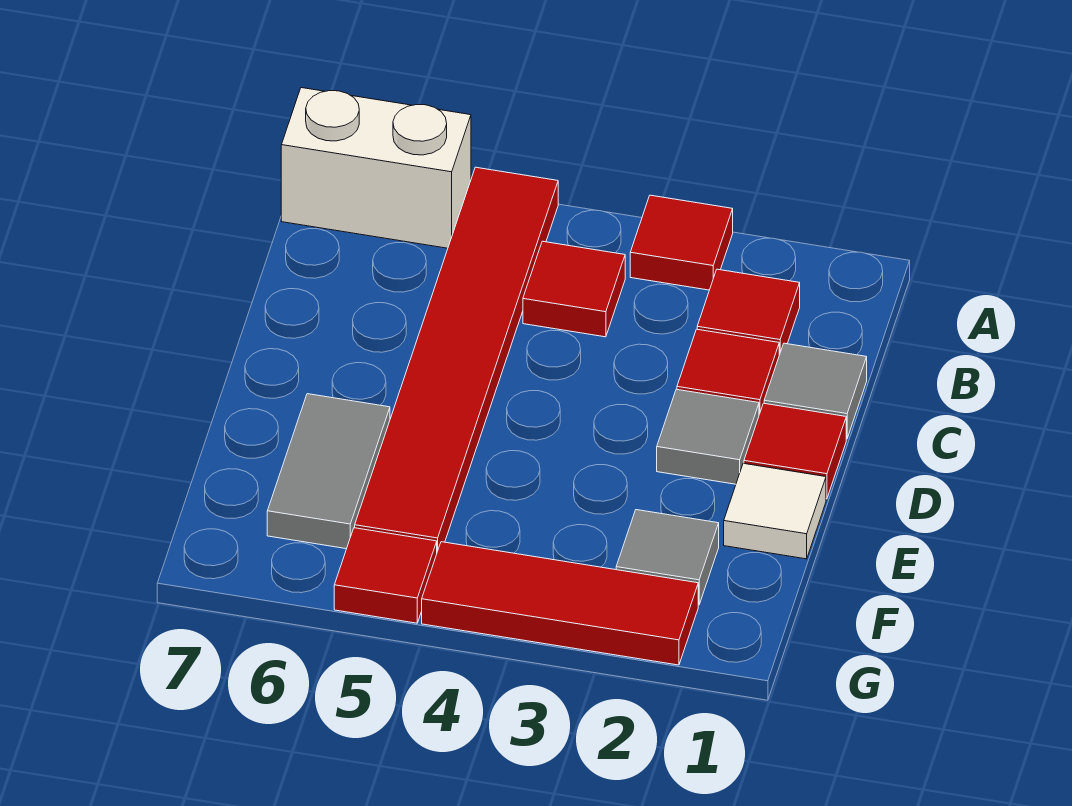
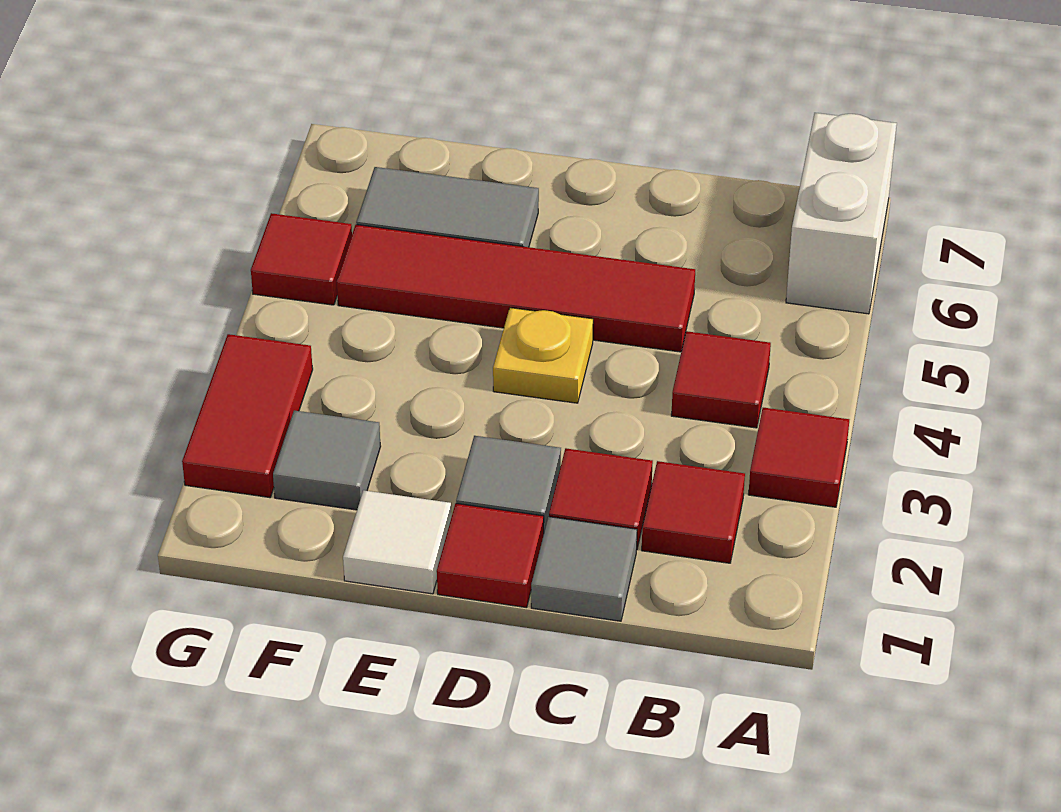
red tile A5:F5 level 1 -> red tile C5:F5 level 1
none -> yellow plate D4 level 1
red tile G2:G4 level 1 -> red tile G2:G3 level 1

